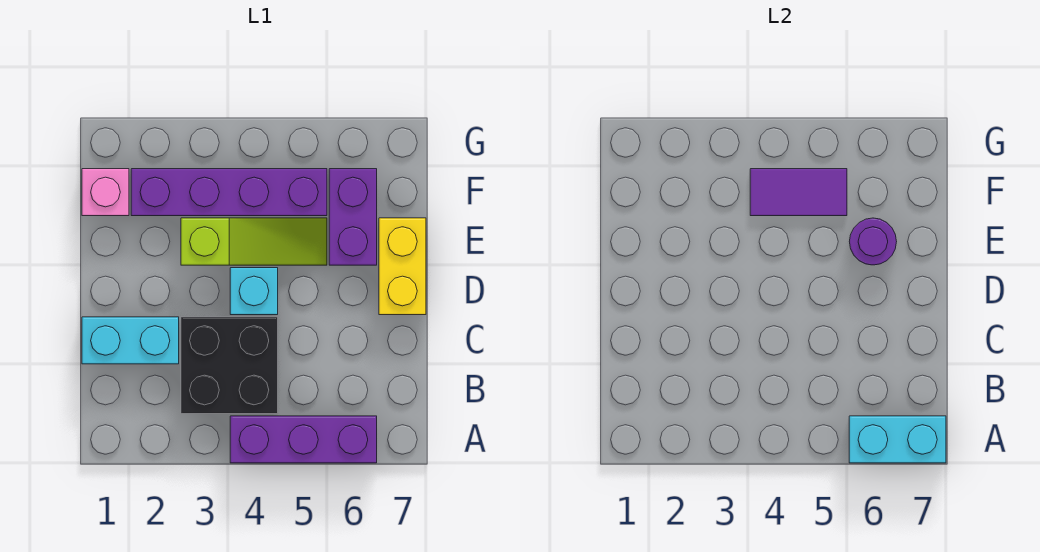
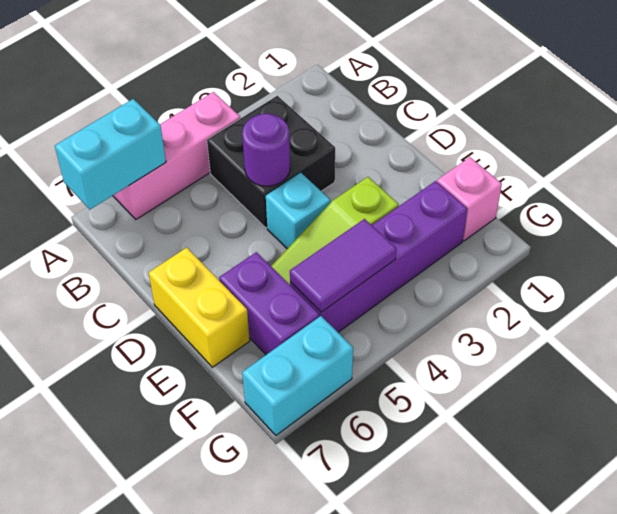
purple brick A4:A6 level 1 -> pink brick A4:A6 level 1
cyan brick C1:C2 level 1 -> cyan brick G6:G7 level 1
purple round brick E6 level 2 -> purple round brick C4 level 2

